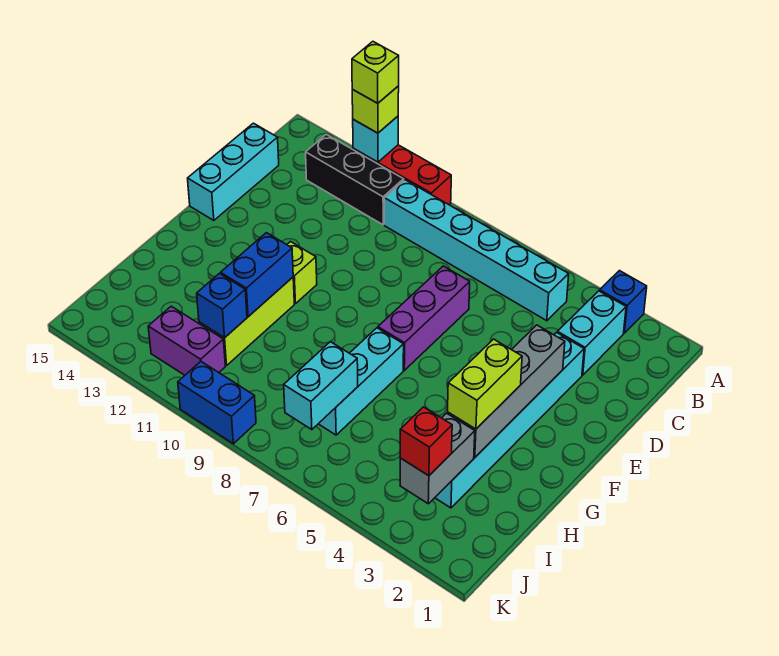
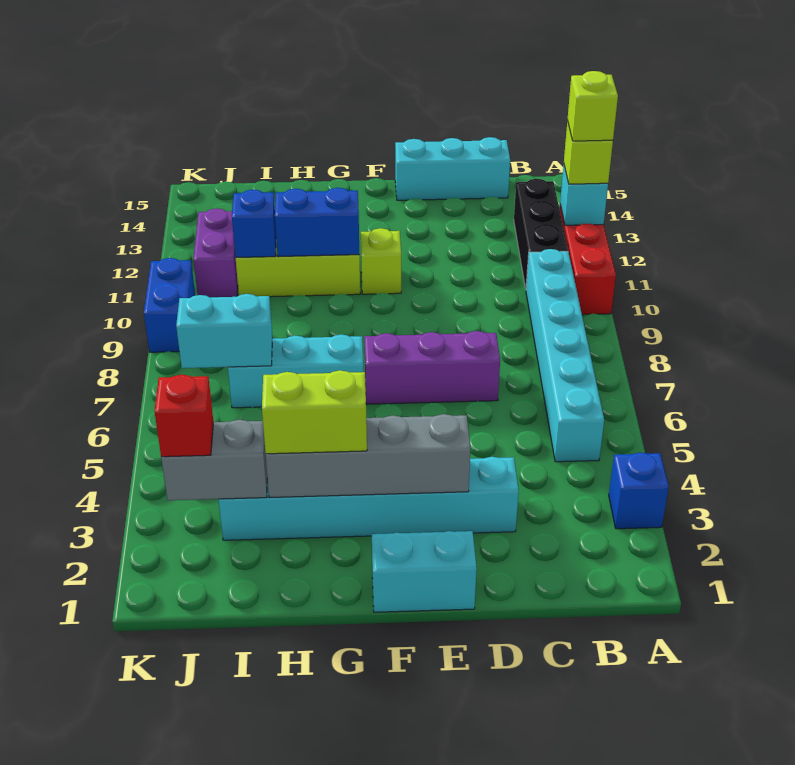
cyan brick B3:C3 level 1 -> cyan brick E1:F1 level 1

